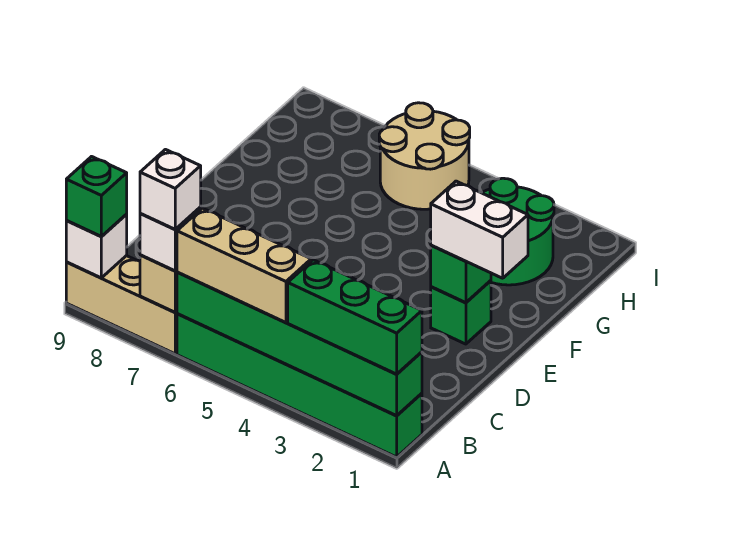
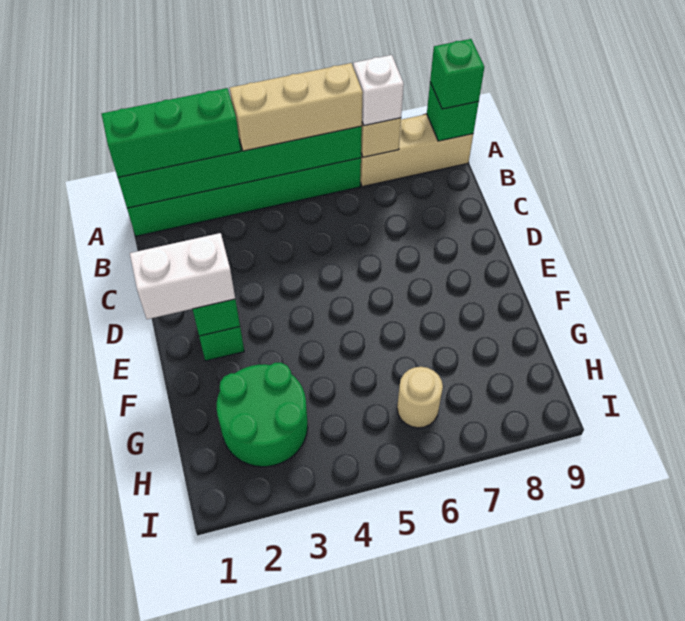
white brick A7 level 4 -> none
white brick A9 level 2 -> green brick A9 level 2
tan round brick H5:I6 level 1 -> tan round brick H6 level 1

